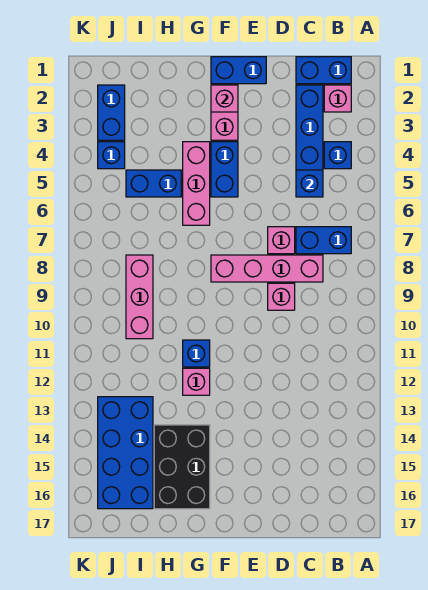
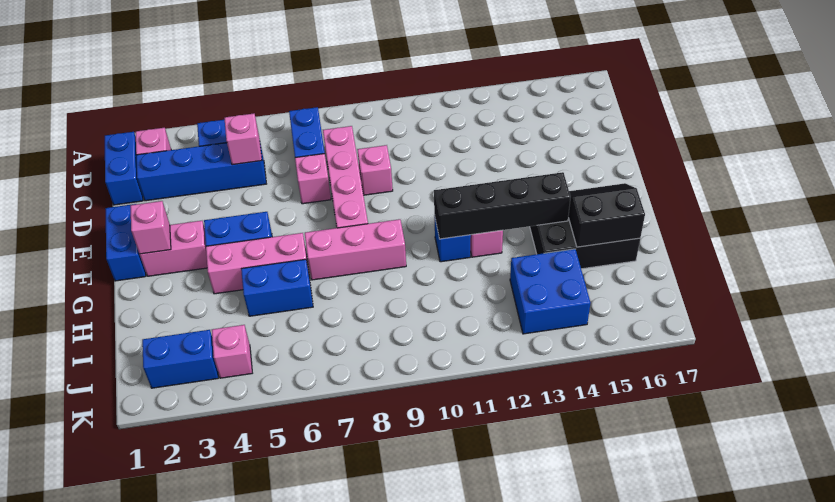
blue brick C5 level 2 -> pink brick C5 level 2
none -> black brick G11:G14 level 2
none -> black slope G15:H16 level 2 top H
blue brick H5:I5 level 1 -> blue brick H5:H6 level 1
pink brick I8:I10 level 1 -> pink brick G7:G9 level 1
blue brick I13:J16 level 1 -> blue brick I13:J14 level 1
blue brick J4 level 1 -> pink brick J4 level 1

